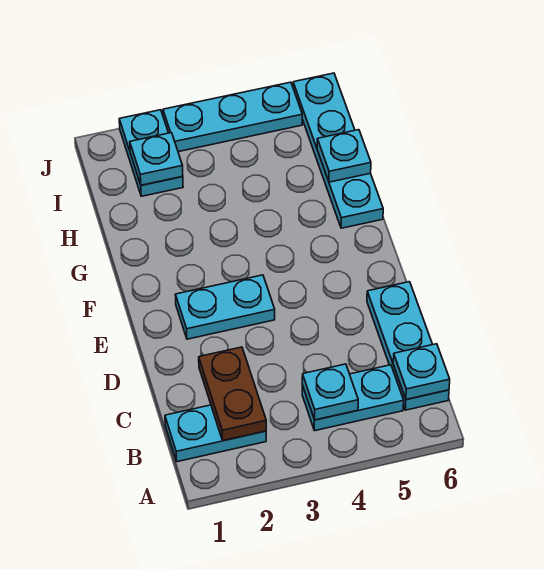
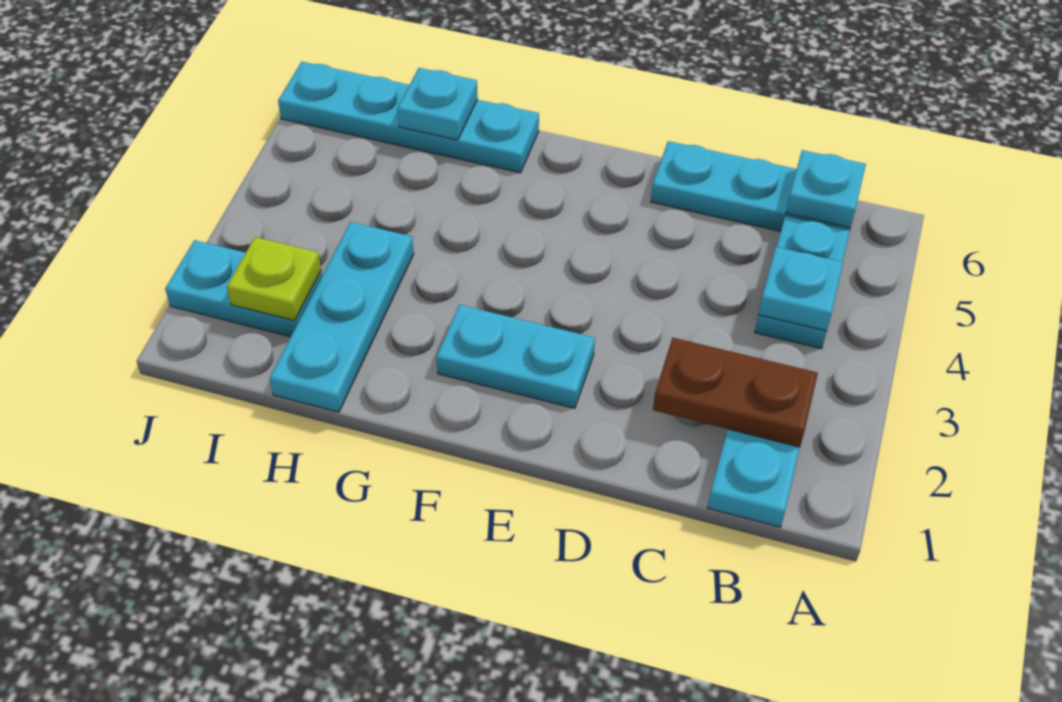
cyan plate E2:E3 level 1 -> cyan plate E2:F2 level 1
cyan plate I2 level 2 -> lime plate I2 level 2
cyan plate J3:J5 level 1 -> cyan plate H1:H3 level 1

